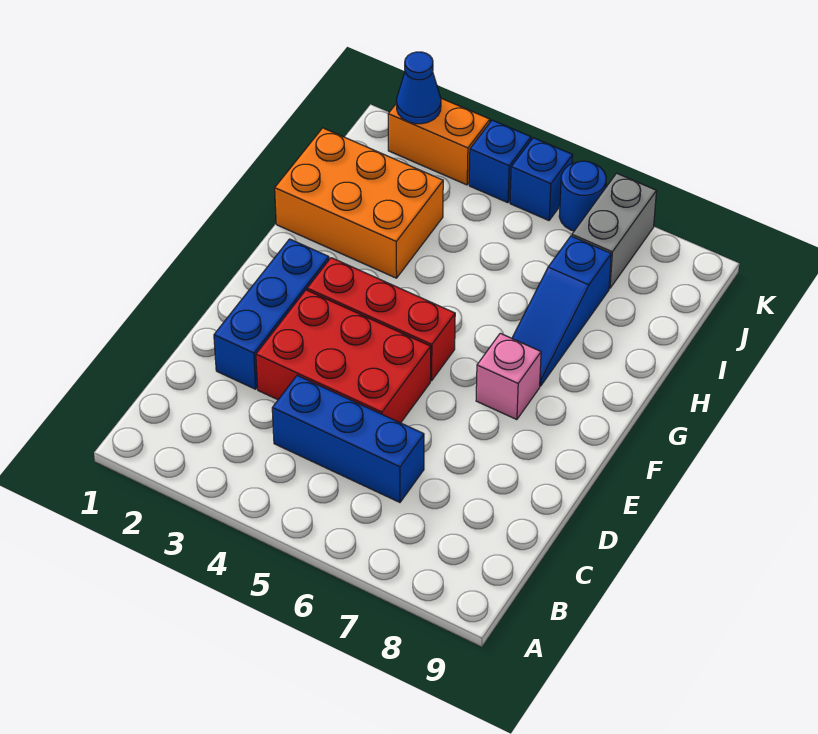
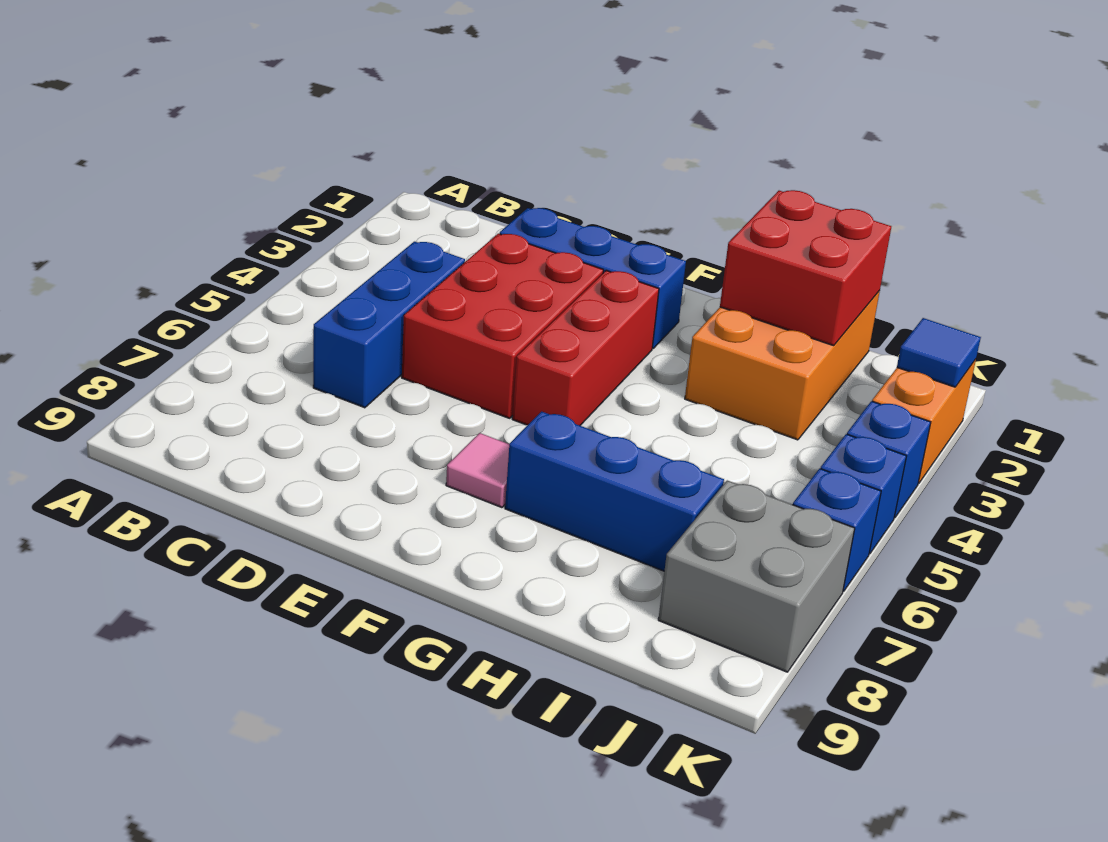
pink brick F7 level 1 -> pink tile F7 level 1
blue slope G7:I7 level 1 top I -> blue brick G7:I7 level 1
none -> red brick H1:I2 level 2
grey brick J7:K7 level 1 -> grey brick J7:K8 level 1
blue cone K2 level 2 -> blue tile K2 level 2
blue round brick K6 level 1 -> blue brick K6 level 1

